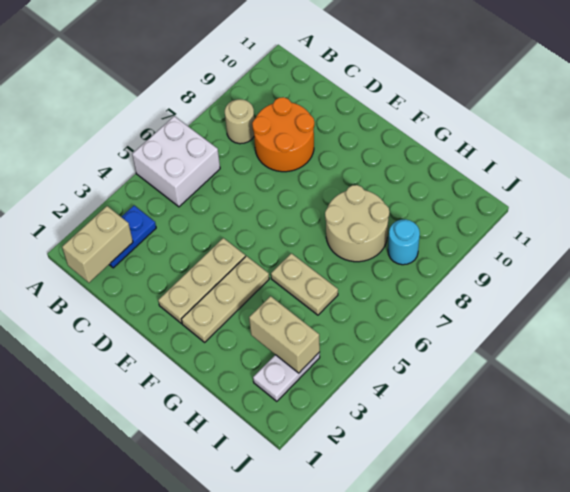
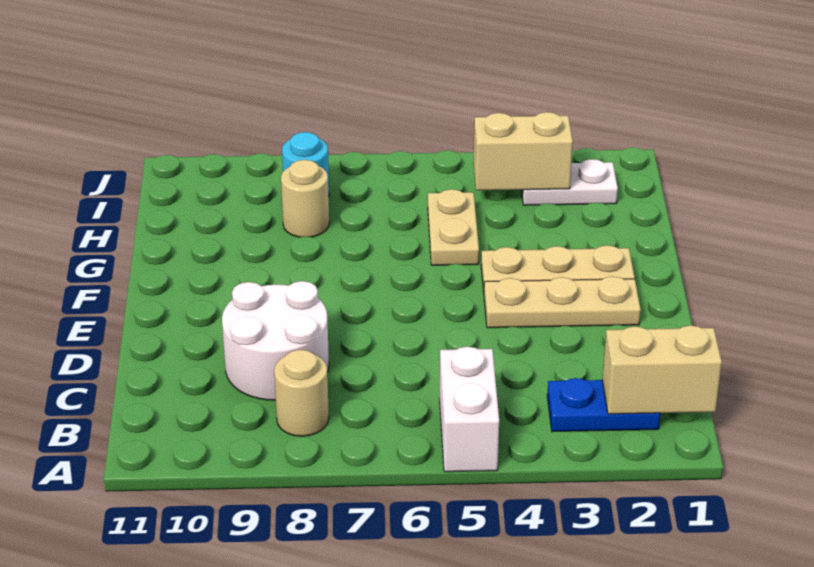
white brick A5:B6 level 1 -> white brick A5:B5 level 1
orange round brick C8:D9 level 1 -> white round brick C8:D9 level 1
tan round brick G7:H8 level 1 -> tan round brick H8 level 1
tan brick H3:I3 level 2 -> tan brick I3:I4 level 2

